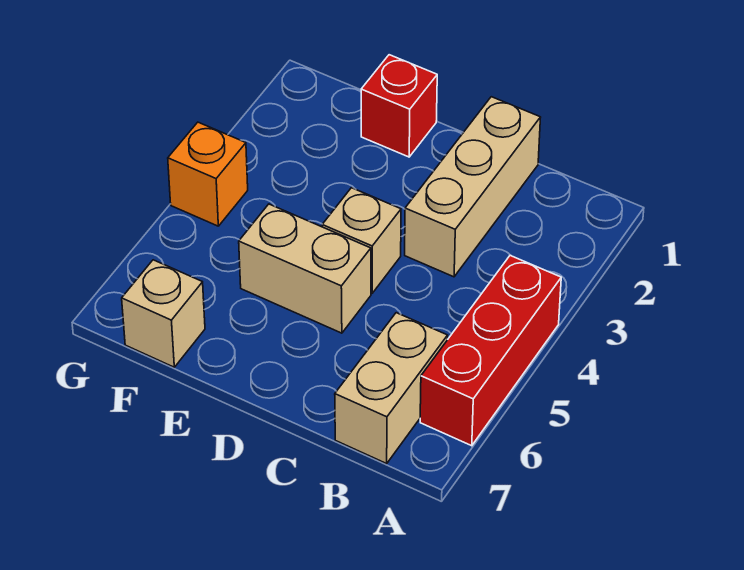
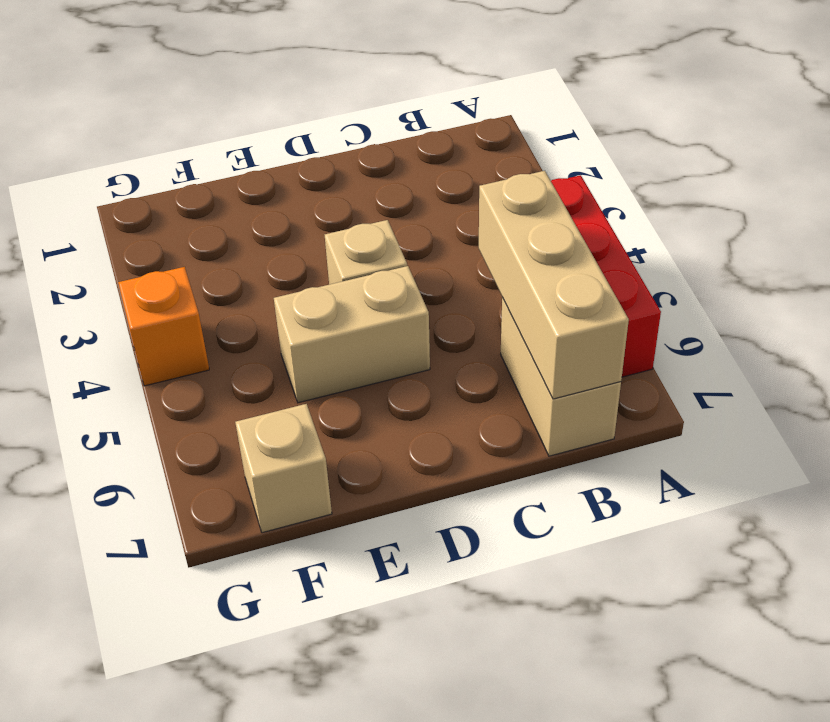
tan brick C1:C3 level 1 -> tan brick B5:B7 level 2
red brick E1 level 1 -> none

